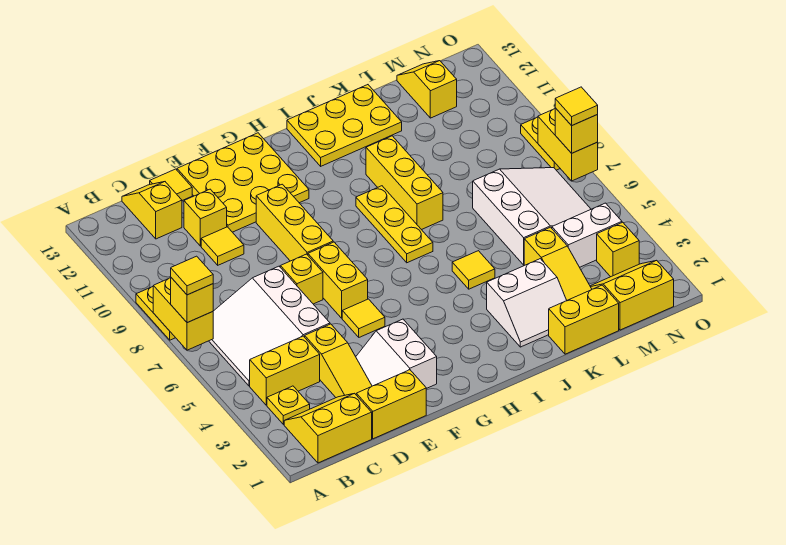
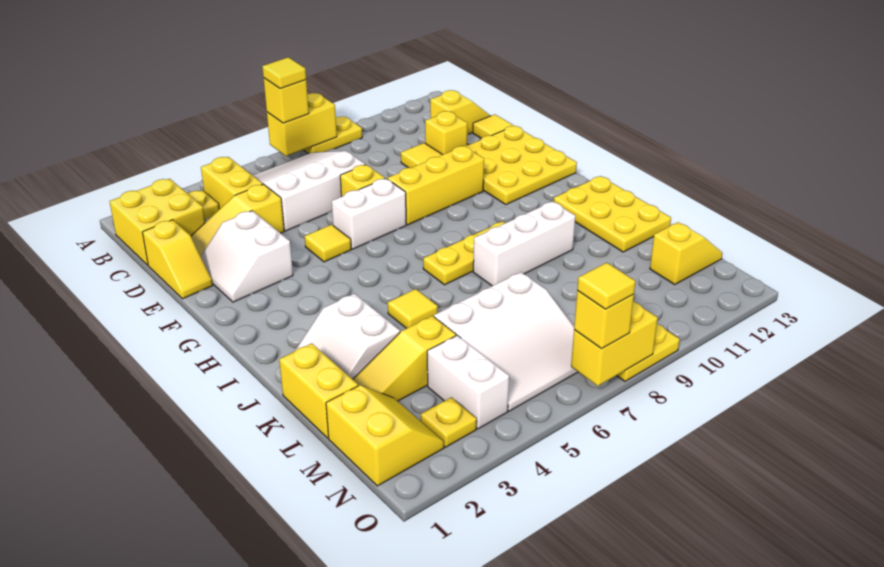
yellow slope B1:C2 level 1 top 1 -> yellow brick B1:C2 level 1
yellow brick D1:E1 level 1 -> yellow slope D1:E1 level 1 top D
white slope E2:F3 level 1 top F -> white slope E2:F3 level 1 top 3
yellow brick F6:F7 level 1 -> white brick F6:F7 level 1
yellow brick J8:J10 level 1 -> white brick J8:J10 level 1
yellow brick N3 level 1 -> yellow plate N3 level 1

